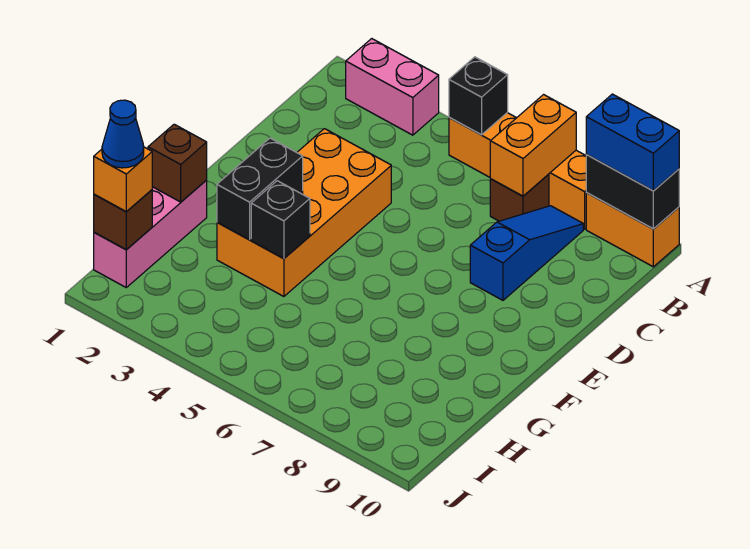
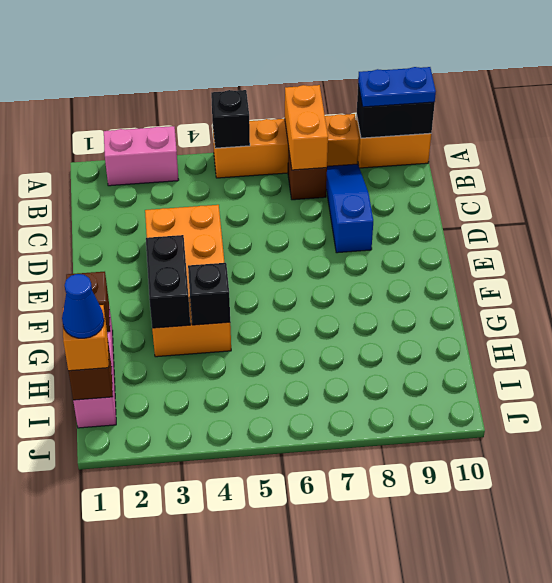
blue brick A9:A10 level 3 -> blue plate A9:A10 level 3

